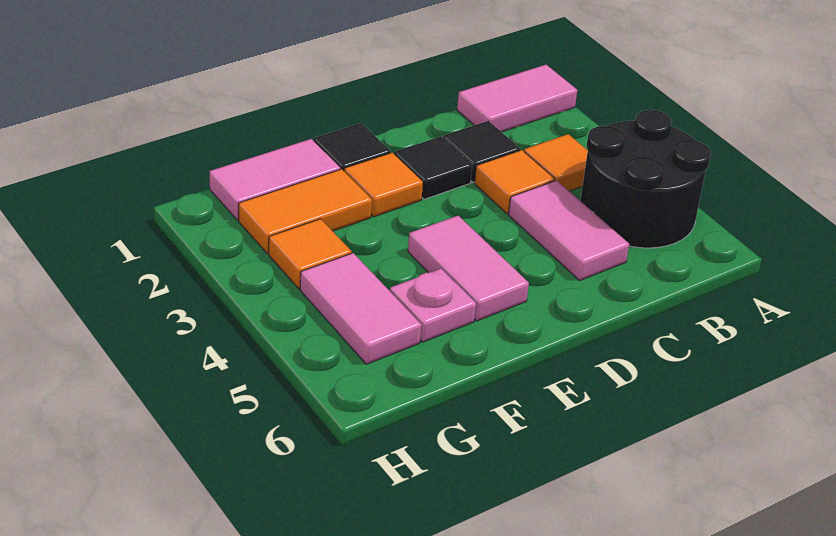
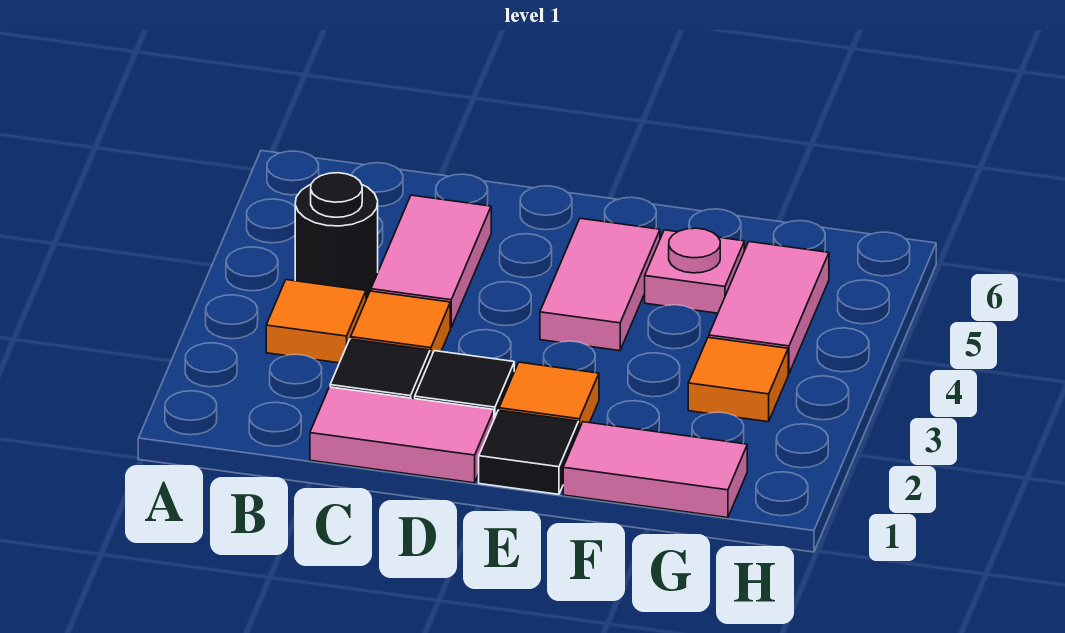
pink tile A1:B1 level 1 -> pink tile C1:D1 level 1
black round brick A4:B5 level 1 -> black round brick B4 level 1
orange tile F2:G2 level 1 -> none

